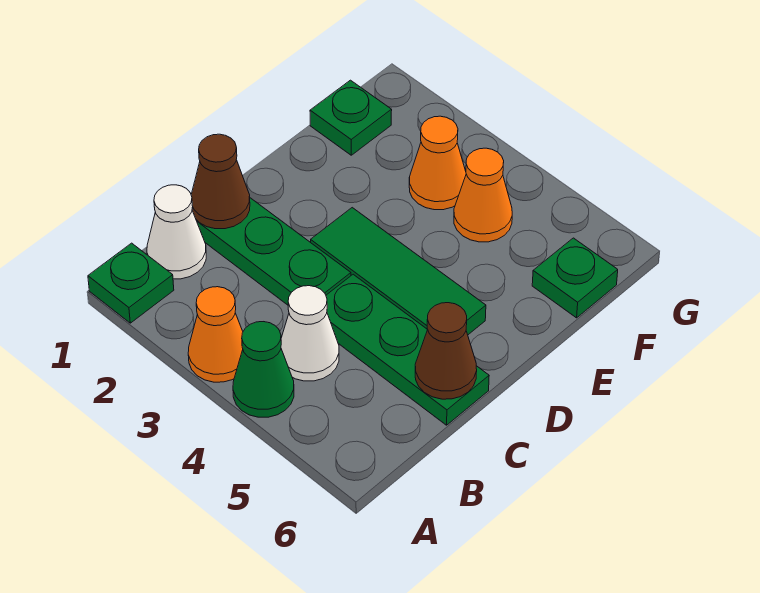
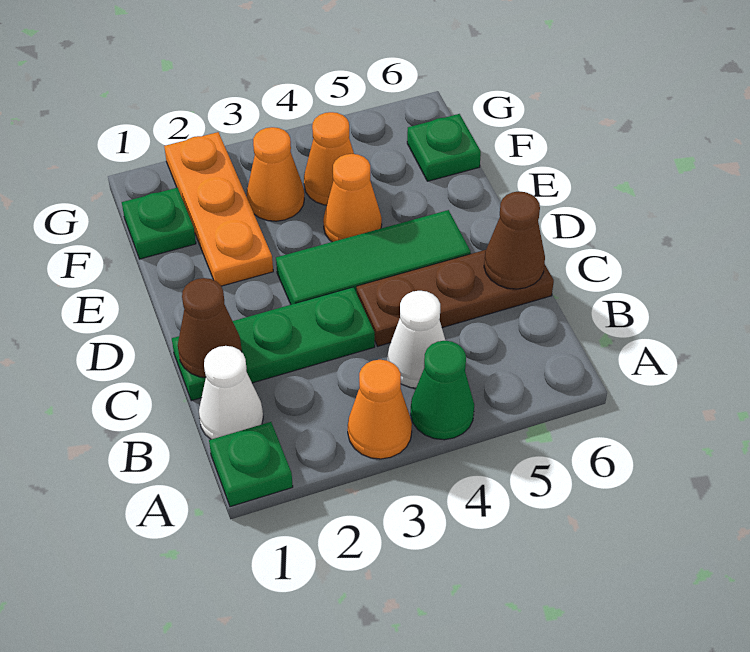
green plate C4:C6 level 1 -> brown plate C4:C6 level 1
none -> orange plate E2:G2 level 1
none -> orange cone E4 level 1

